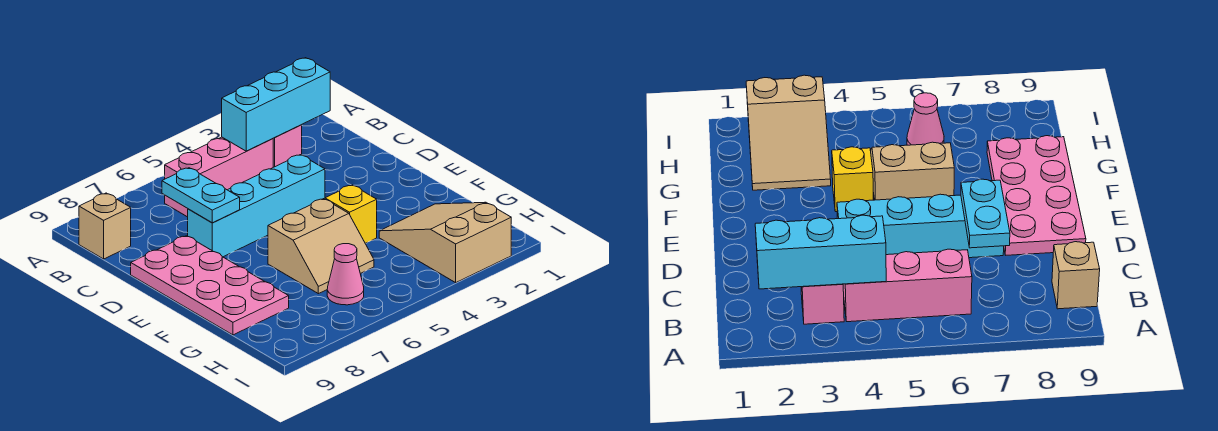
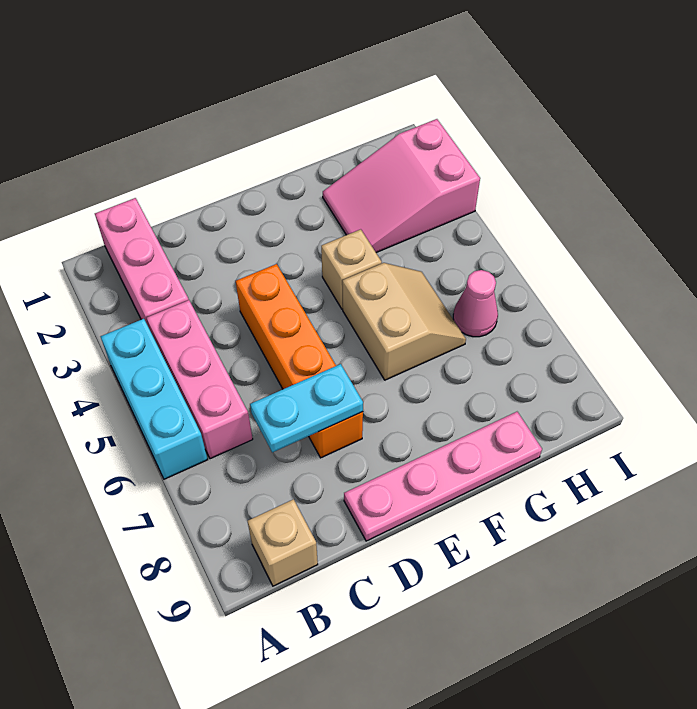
cyan brick B2:B4 level 2 -> cyan brick A4:A6 level 1
pink brick B3 level 1 -> pink brick B1:B3 level 1
cyan brick D4:D7 level 1 -> orange brick D4:D7 level 1
pink plate D8:G9 level 1 -> pink plate D9:G9 level 1
yellow brick F4 level 1 -> tan brick F4 level 1
tan slope G2:I3 level 1 top I -> pink slope G2:I3 level 1 top I

